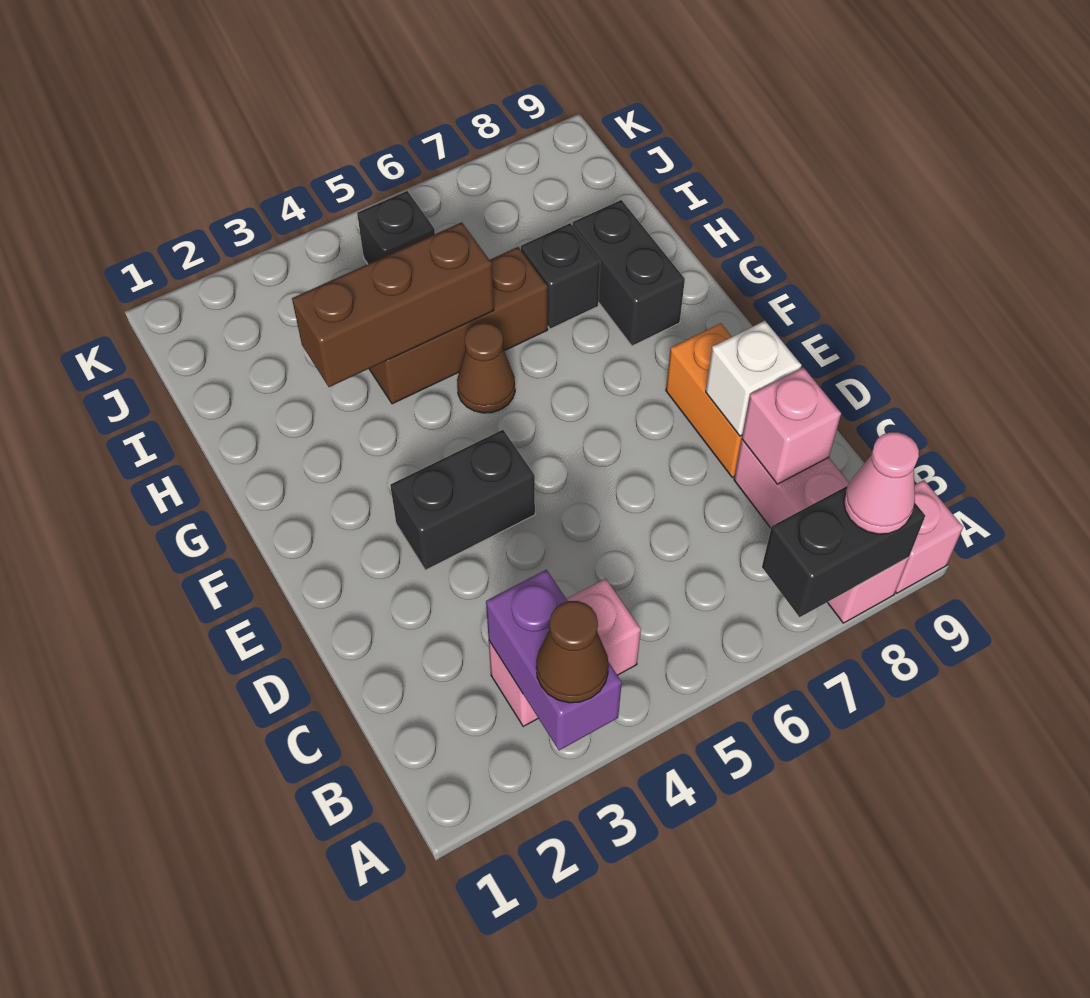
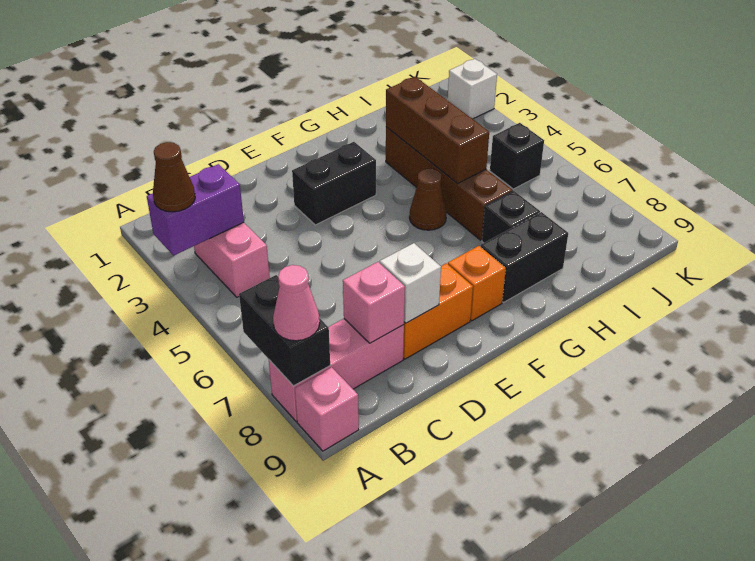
black brick E3:E4 level 1 -> black brick E3:F3 level 1
none -> orange brick F8 level 1
brown brick H4:H6 level 1 -> brown brick H3:H6 level 1
none -> white brick K2 level 1

